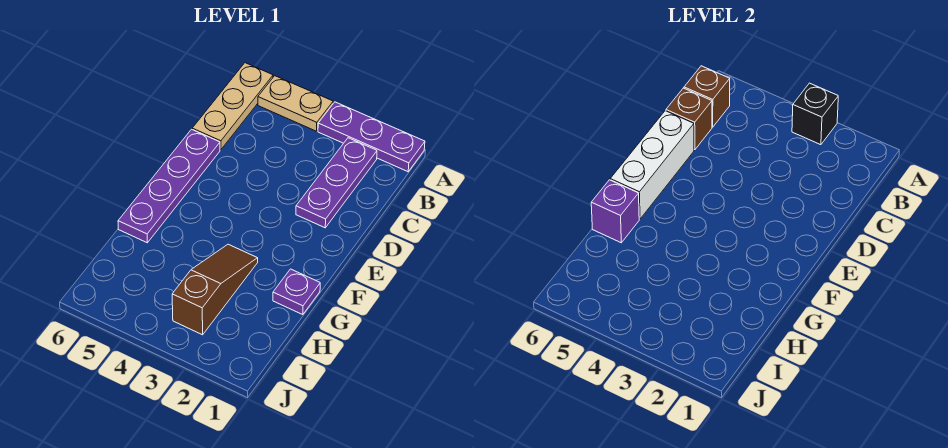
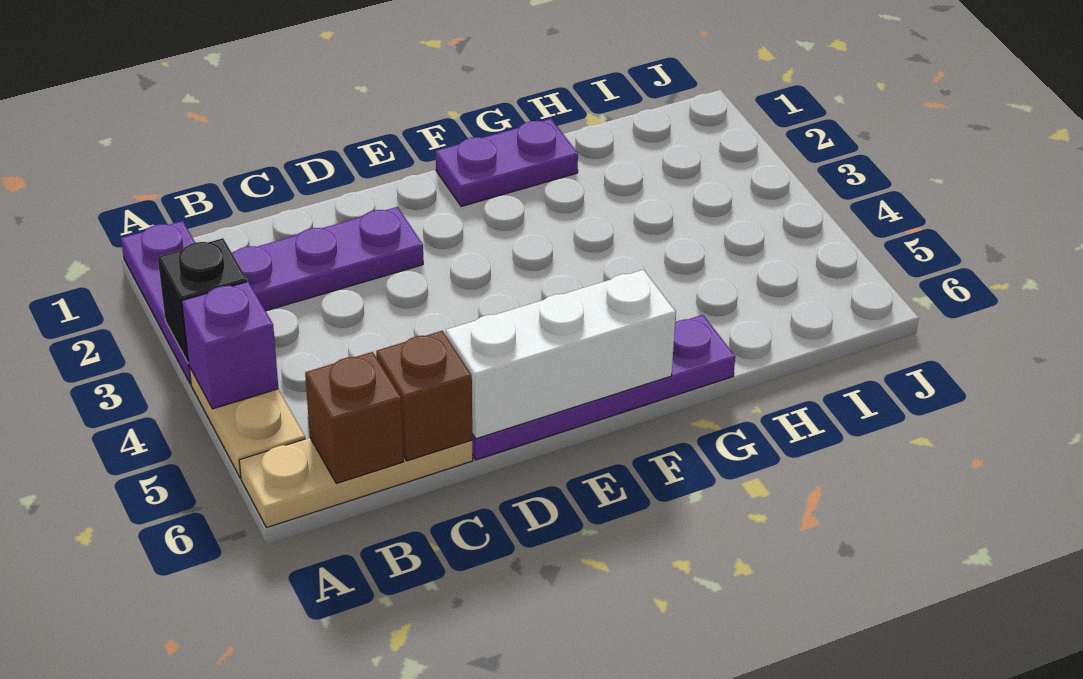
purple plate G1 level 1 -> purple plate F1:G1 level 1
brown slope G3:I3 level 1 top I -> none
purple brick G6 level 2 -> purple brick A4 level 2

